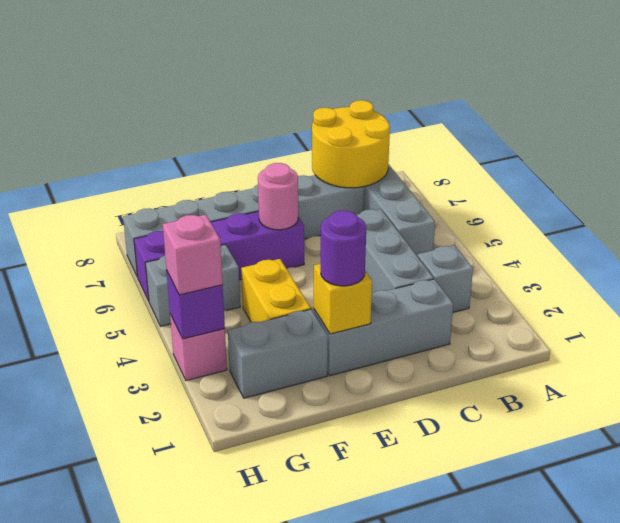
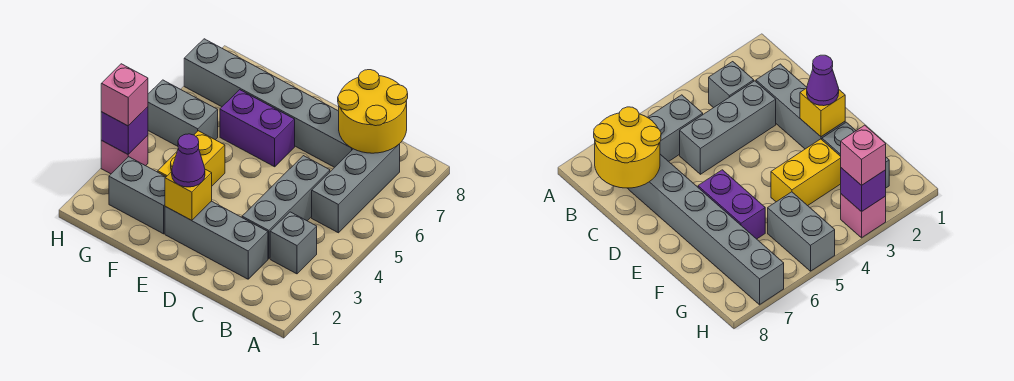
purple round brick E2 level 3 -> purple cone E2 level 3
purple brick E6:H6 level 1 -> purple brick E6:F6 level 1
pink round brick E6 level 2 -> none

